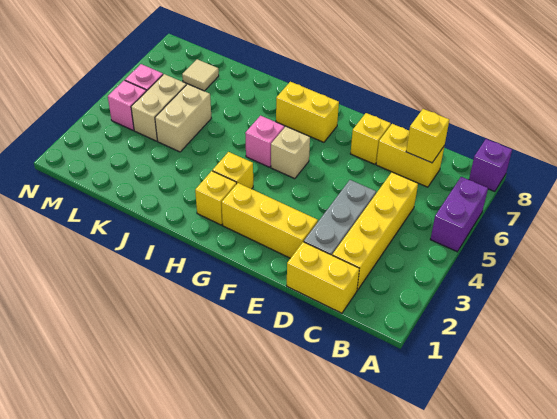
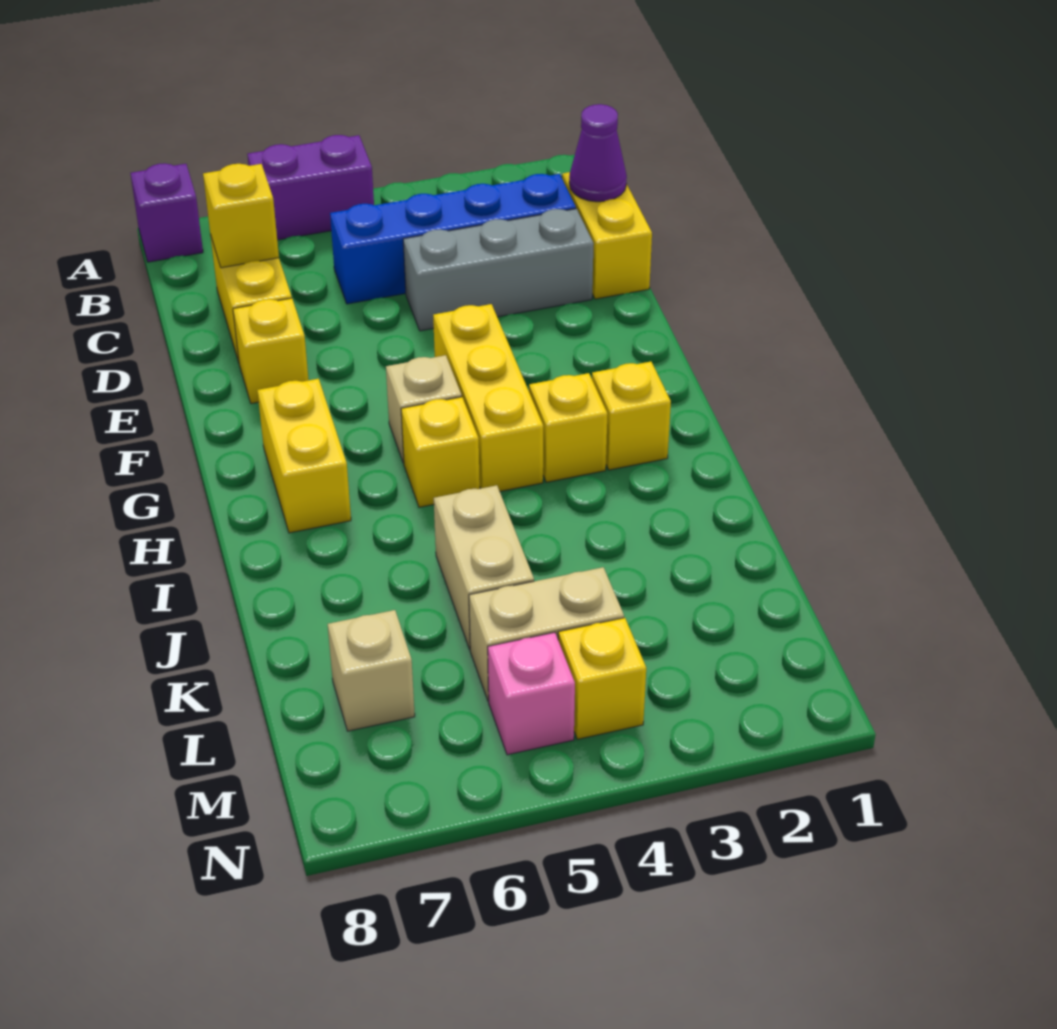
none -> purple cone C1 level 2
yellow brick C2:C5 level 1 -> blue brick C2:C5 level 1
yellow brick E2:G2 level 1 -> yellow brick F4:H4 level 1
pink brick H5 level 1 -> yellow brick H5 level 1
tan brick K4:K5 level 1 -> tan brick J5:K5 level 1
tan tile L7 level 1 -> tan brick L7 level 1
pink brick M4 level 1 -> yellow brick M4 level 1

